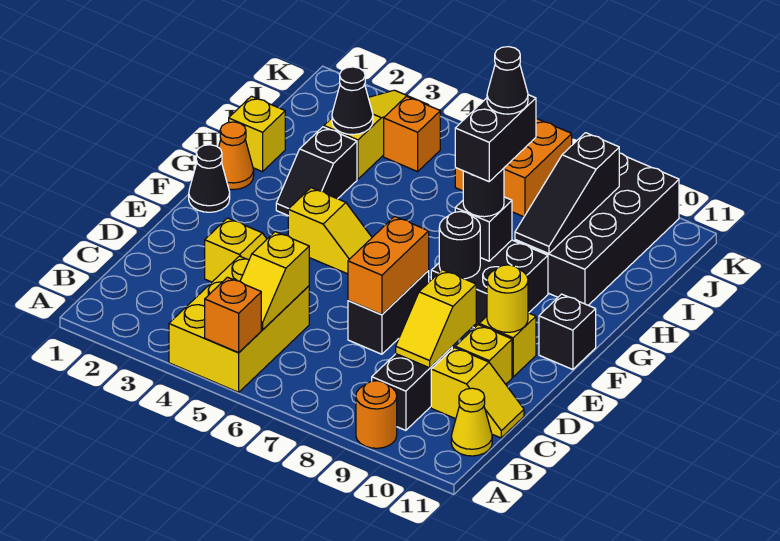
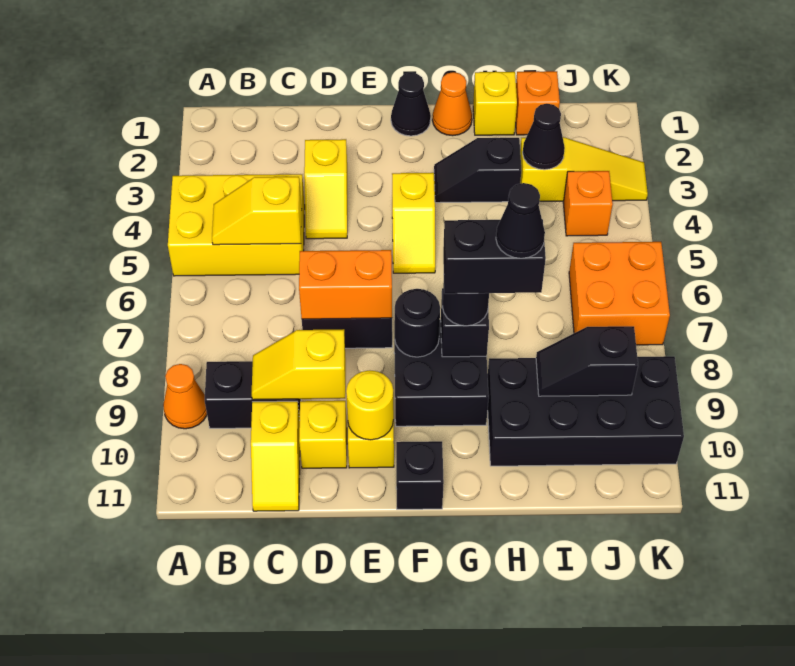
orange brick A5 level 2 -> orange brick I1 level 1
orange round brick A9 level 1 -> orange cone A9 level 1
yellow cone B11 level 1 -> none
black slope H9:J9 level 2 top J -> black slope I9:J9 level 2 top J

